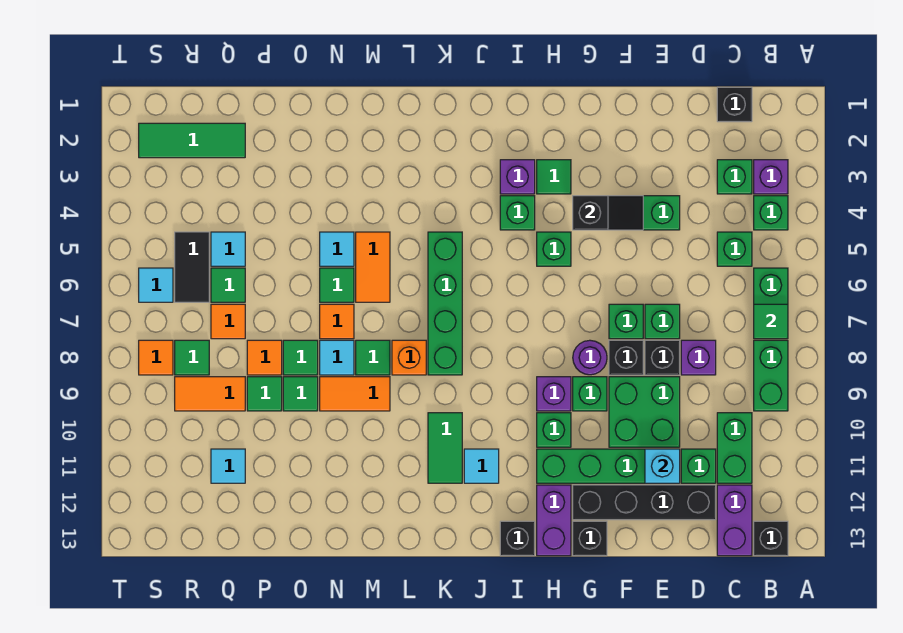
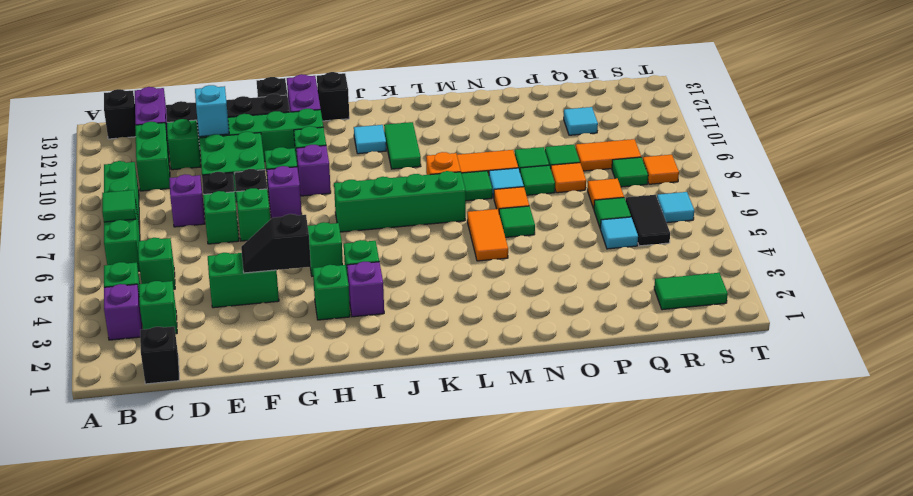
purple round brick G8 level 1 -> purple brick G8 level 1
green tile H3 level 1 -> green brick H3 level 1
green brick K5:K8 level 1 -> green brick I7:L7 level 1
cyan tile N5 level 1 -> none
green tile Q2:S2 level 1 -> green tile R2:S2 level 1

